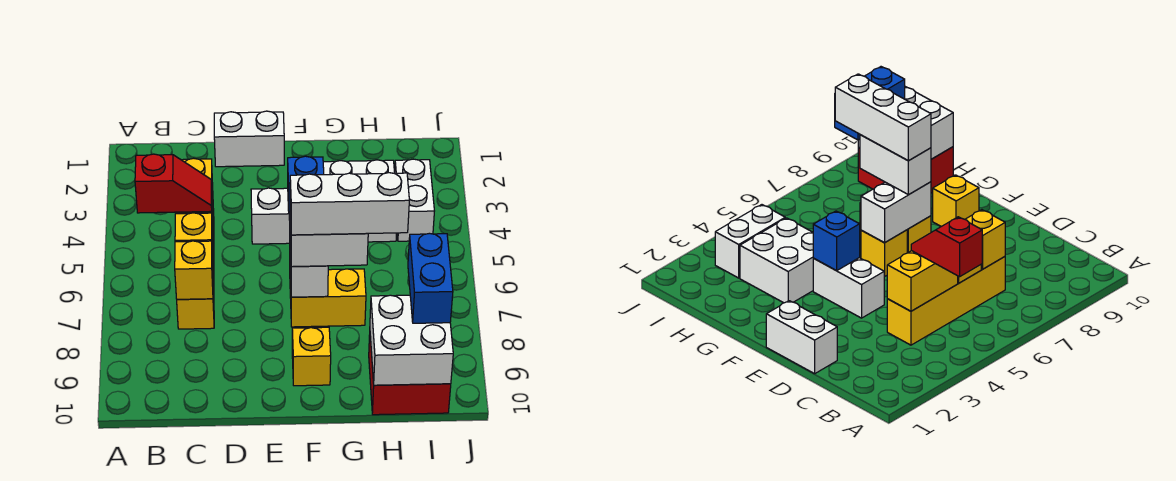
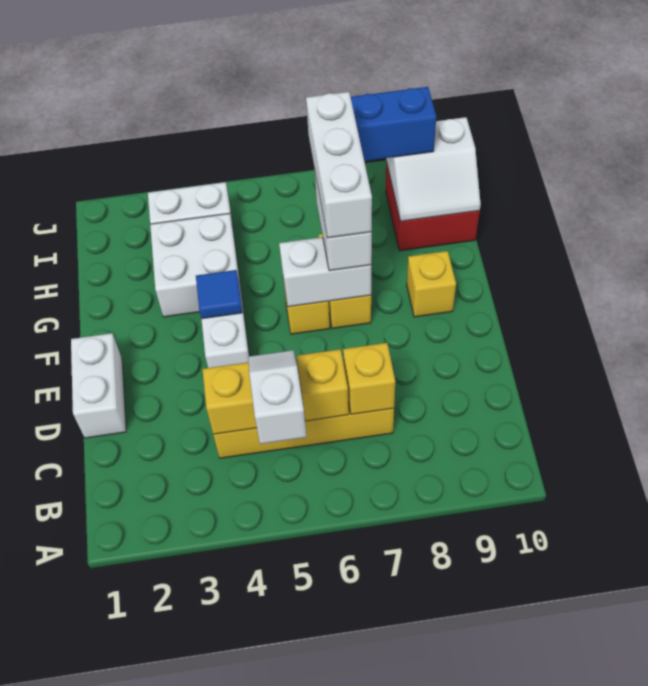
red slope B5:C5 level 3 top B -> white slope B5:C5 level 3 top B
blue brick F4 level 2 -> blue tile F4 level 2
white brick H9:I10 level 2 -> white slope H9:I10 level 2 top I

